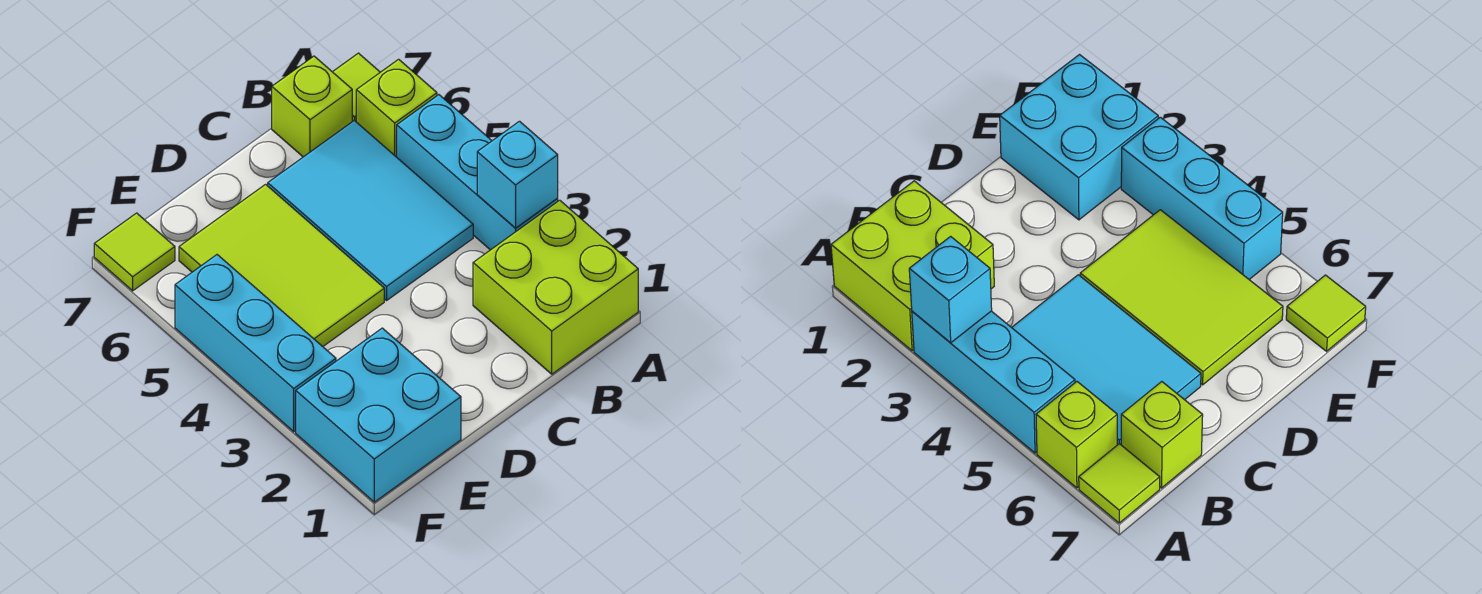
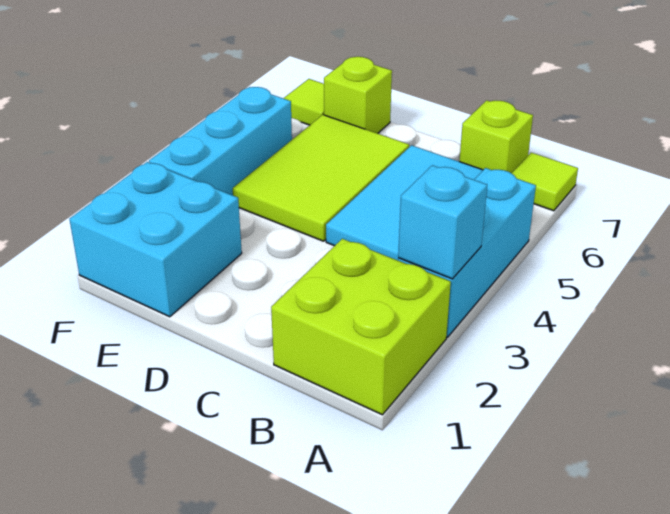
lime brick A6 level 1 -> lime brick E7 level 1

